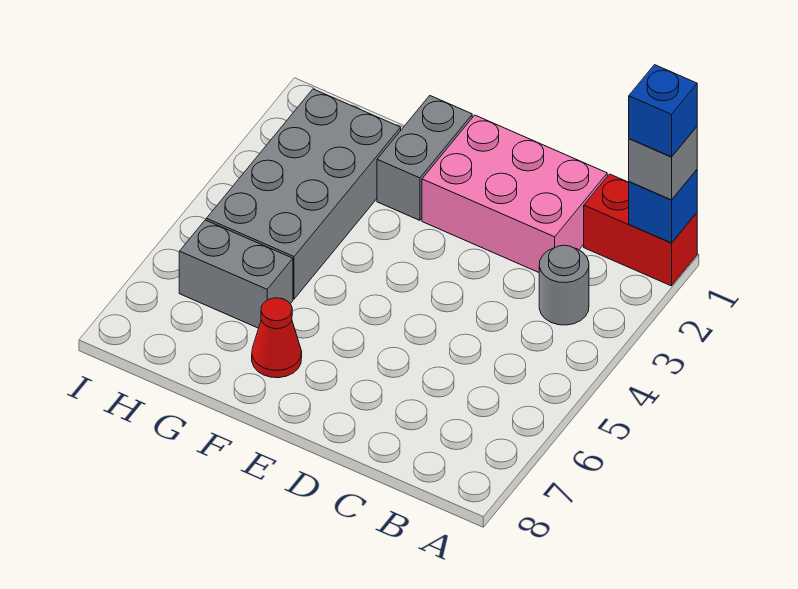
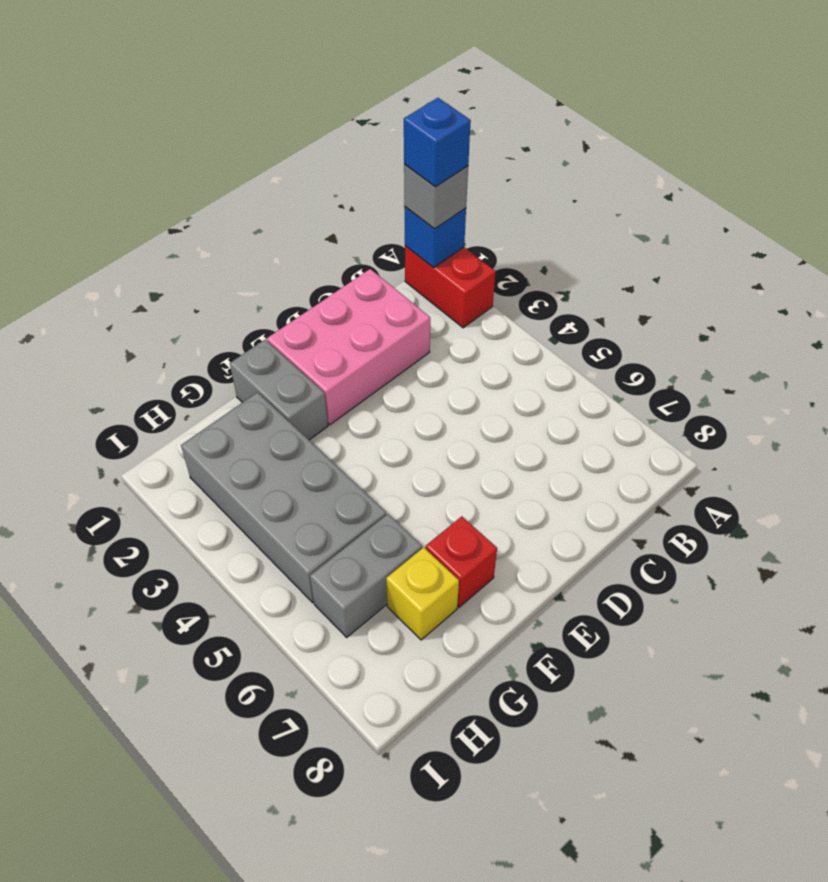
red brick A1:B1 level 1 -> red brick A1:A2 level 1
grey round brick B3 level 1 -> none
red cone F7 level 1 -> red brick F7 level 1
none -> yellow brick G7 level 1

